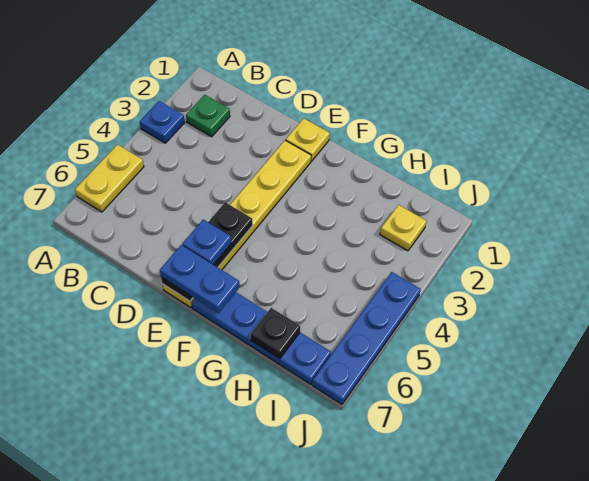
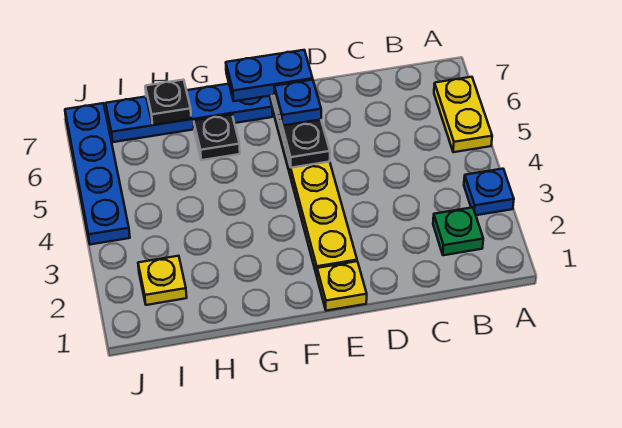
none -> black plate G6 level 1

